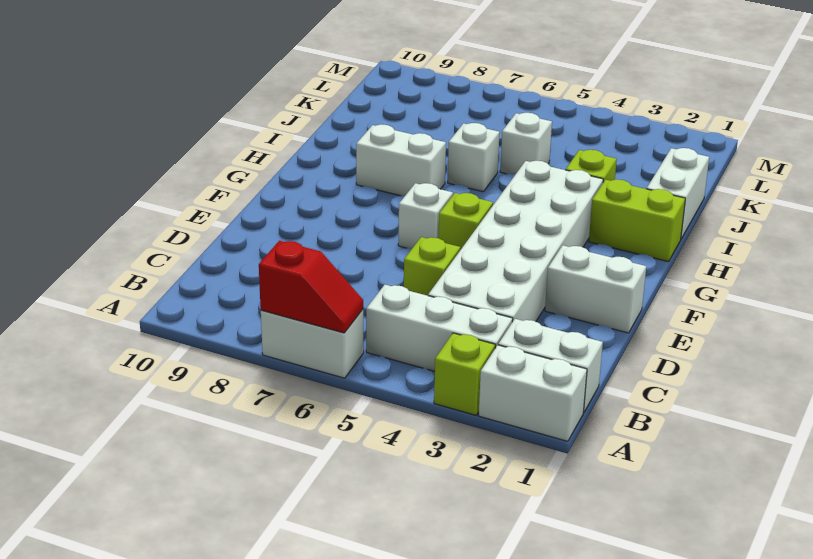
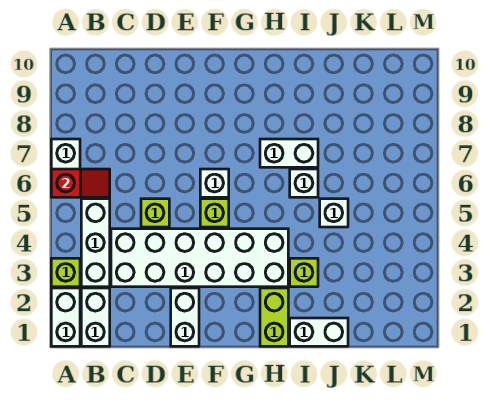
red slope A6:A7 level 2 top 7 -> red slope A6:B6 level 2 top A
white brick H7:H8 level 1 -> white brick H7:I7 level 1

